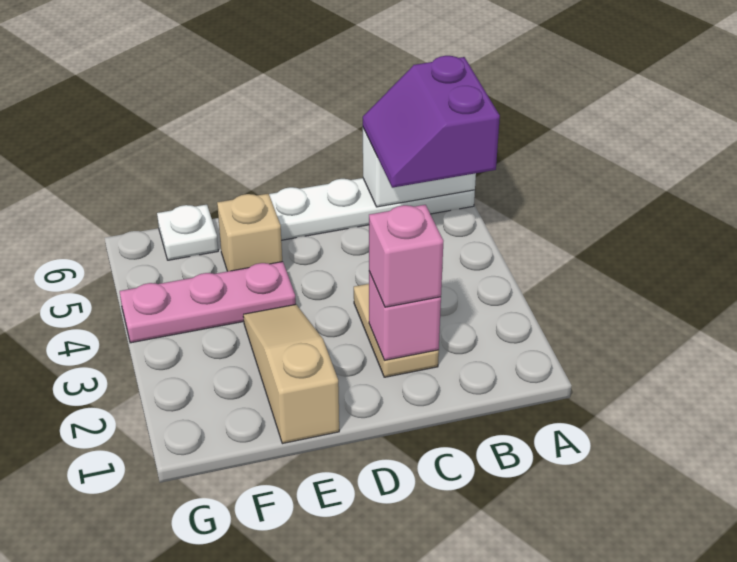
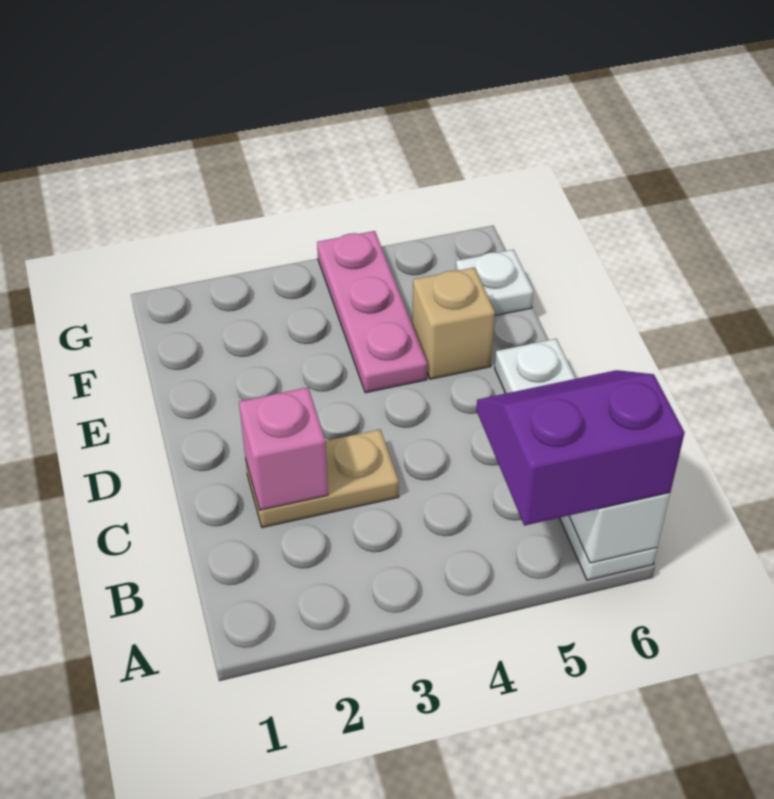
pink brick C2 level 3 -> none
tan slope E1:E3 level 1 top 1 -> none

